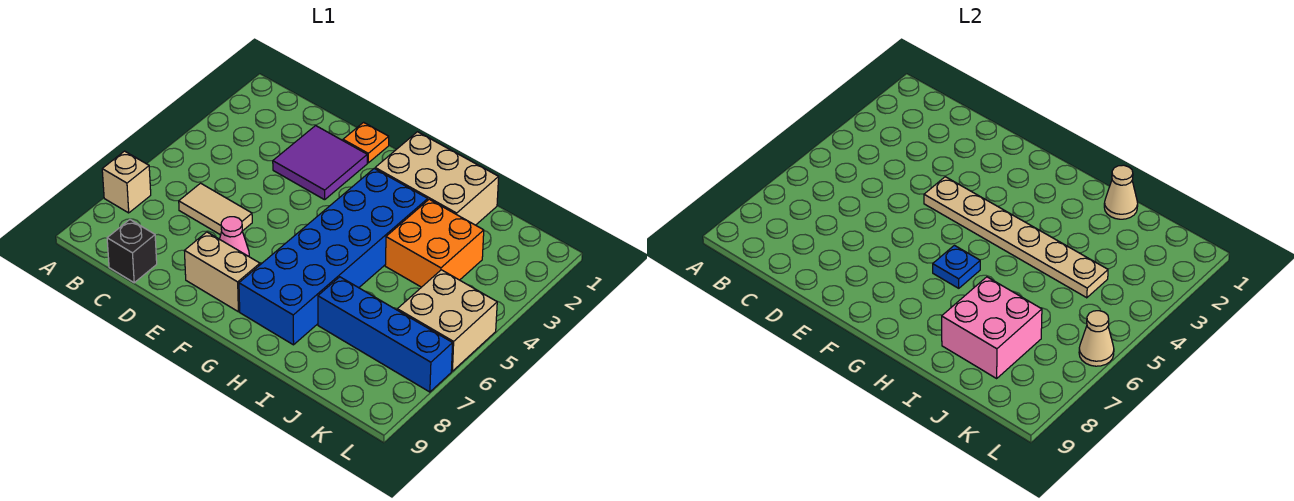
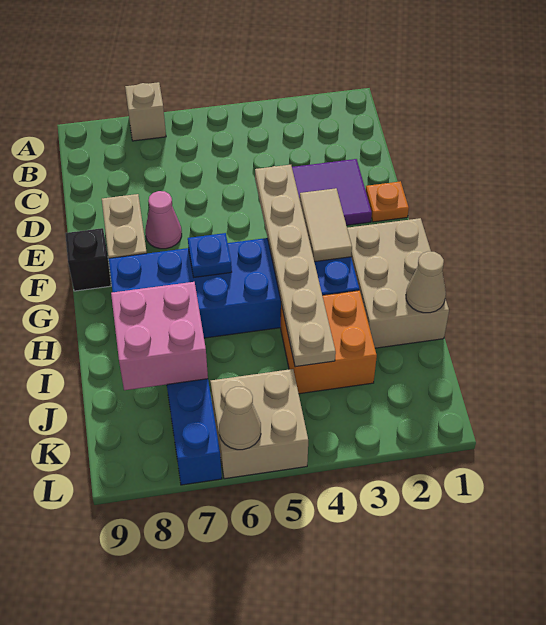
tan tile C6:D6 level 1 -> tan tile F3:G3 level 2
black brick C9 level 1 -> black brick F9 level 1

